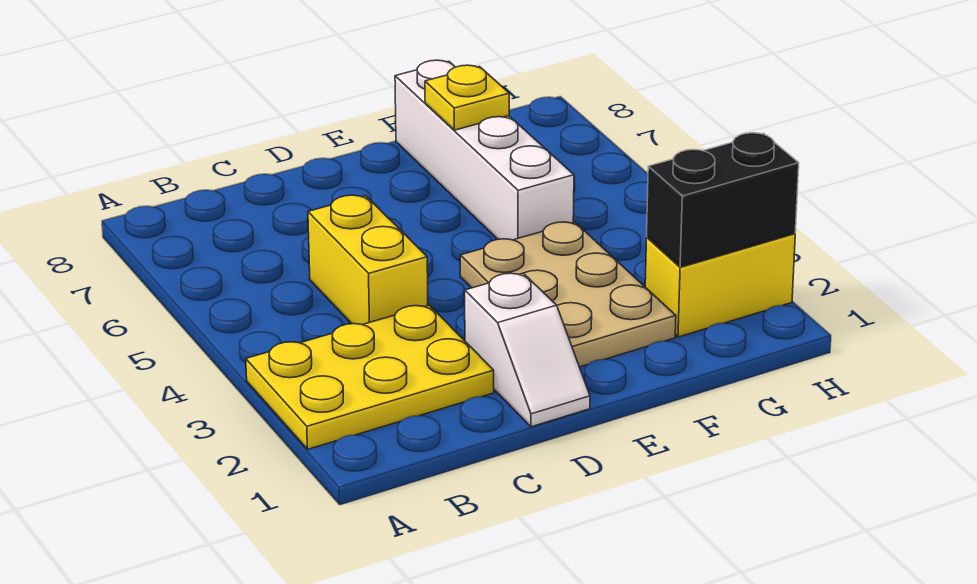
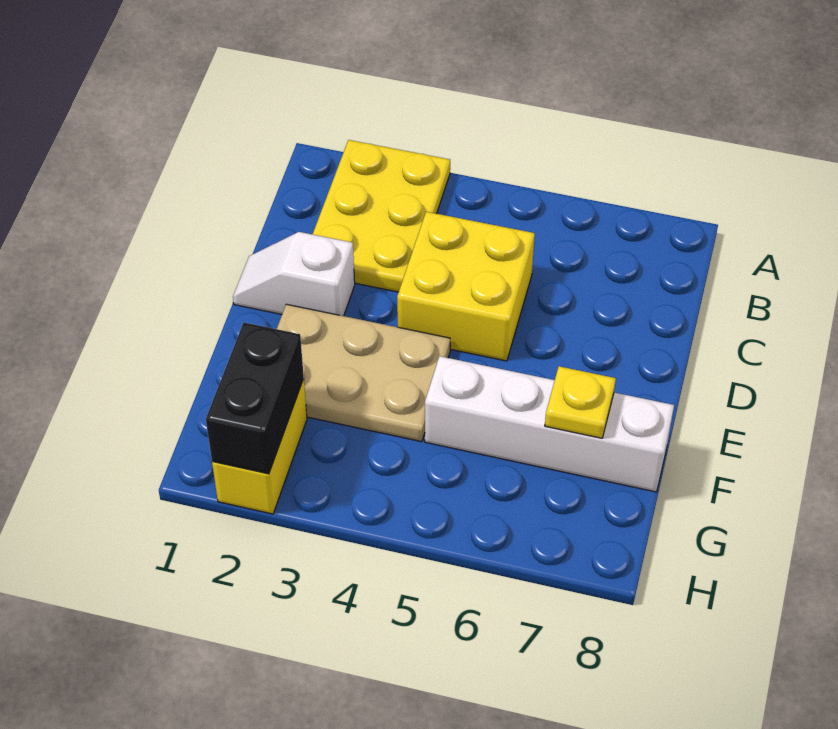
yellow brick C4:C5 level 1 -> yellow brick C4:D5 level 1

